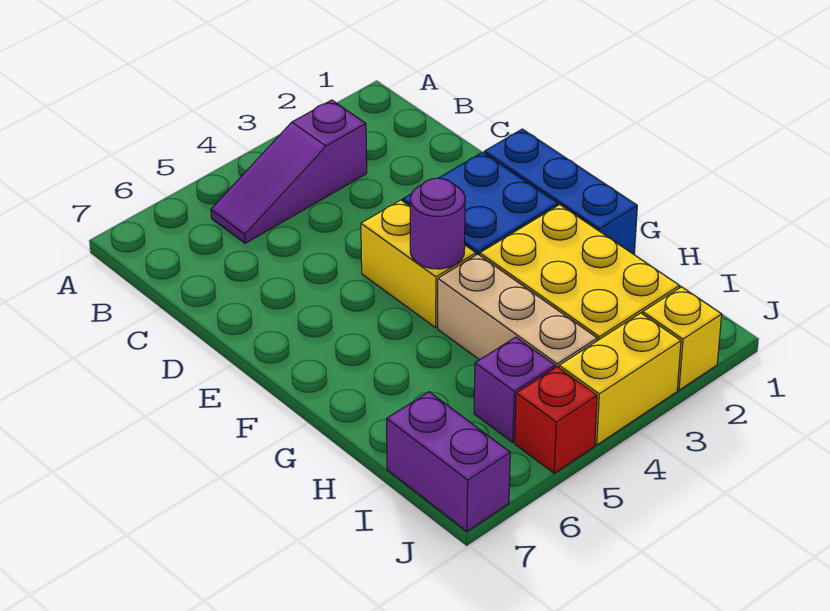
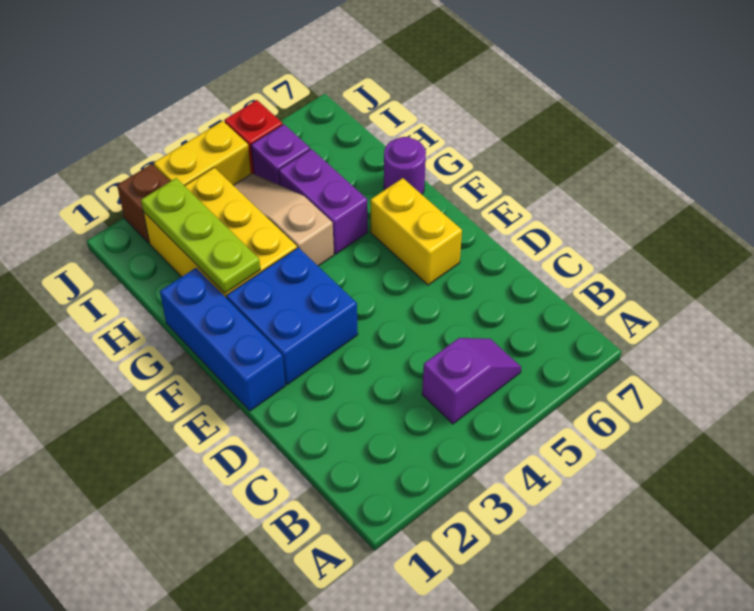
purple slope B3:B5 level 1 top 3 -> purple slope B4:B5 level 1 top 4
yellow brick E4:F4 level 1 -> yellow brick E6:F6 level 1
purple round brick F4 level 2 -> purple round brick G7 level 1
none -> lime plate G2:I2 level 2
tan brick G4:I4 level 1 -> tan slope G4:I4 level 1 top G
purple brick I7:J7 level 1 -> purple brick G5:H5 level 1
yellow brick J2 level 1 -> brown brick J2 level 1

